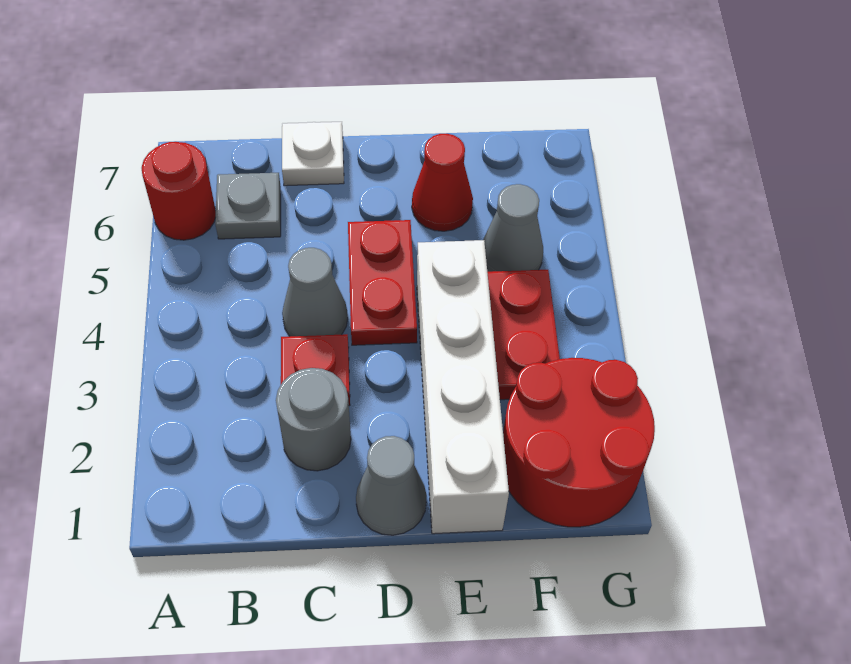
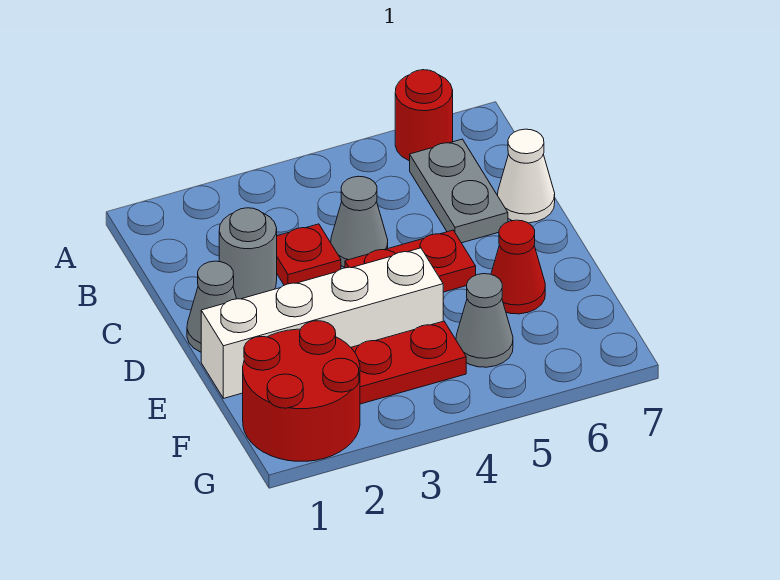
grey plate B6 level 1 -> grey plate B6:C6 level 1
white plate C7 level 1 -> white cone C7 level 1

